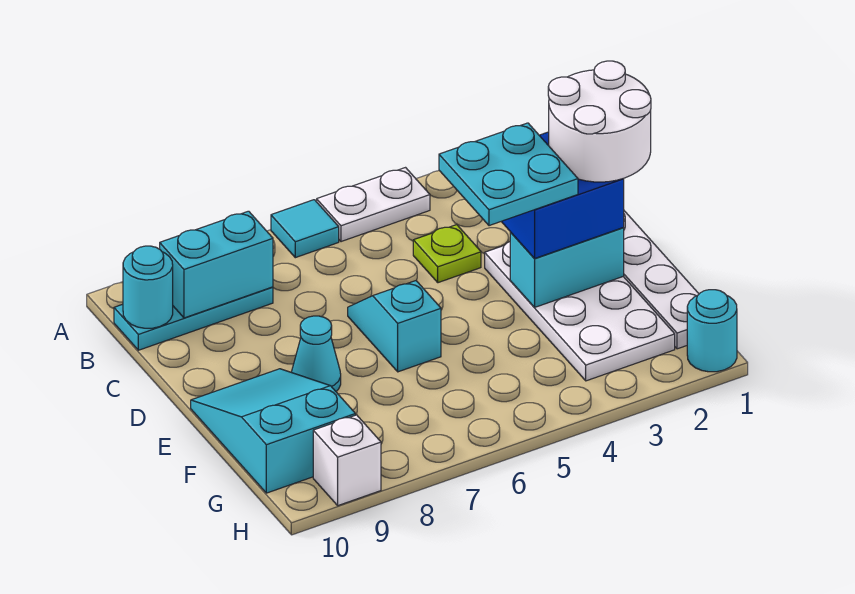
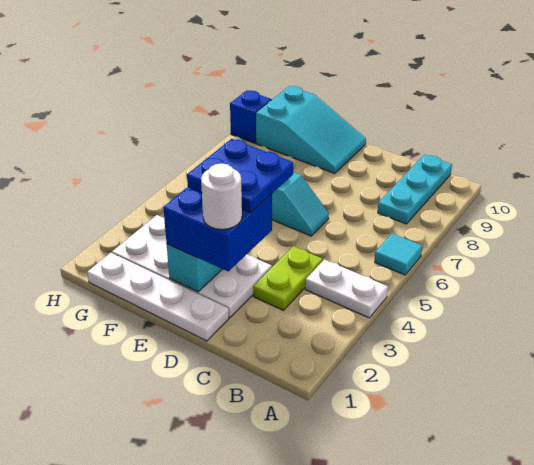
white plate A4:A5 level 1 -> white plate A4:B4 level 1
cyan brick B8:B9 level 2 -> none
cyan round brick B10 level 2 -> none
lime plate C4 level 1 -> lime plate C3:C4 level 1
white round brick D1:E2 level 4 -> white round brick D2 level 4
cyan plate D3:E4 level 4 -> blue plate D3:E4 level 4
cyan cone E8 level 1 -> none
cyan round brick H1 level 1 -> none
white brick H9 level 1 -> blue brick H9 level 1

